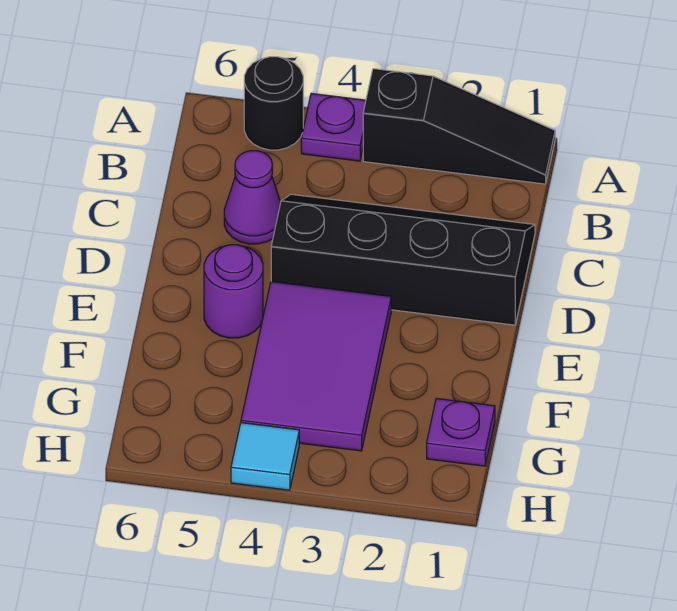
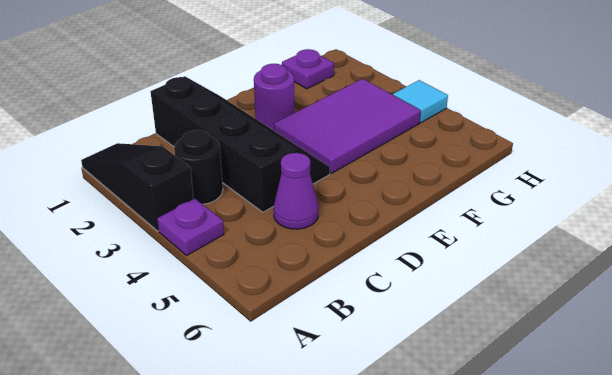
black round brick A5 level 1 -> black round brick B3 level 1
black slope C1:D4 level 1 top D -> black slope C1:D4 level 1 top C
purple round brick E5 level 1 -> purple round brick E2 level 1

